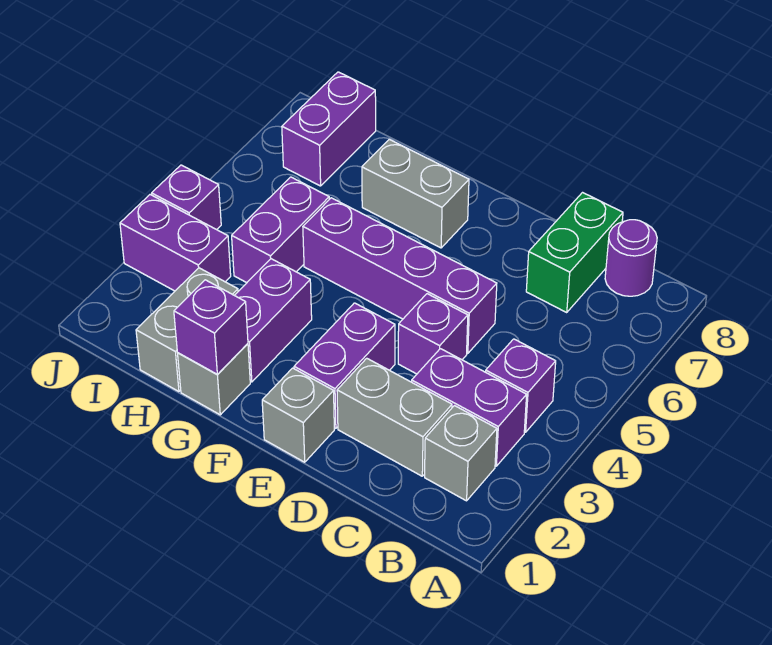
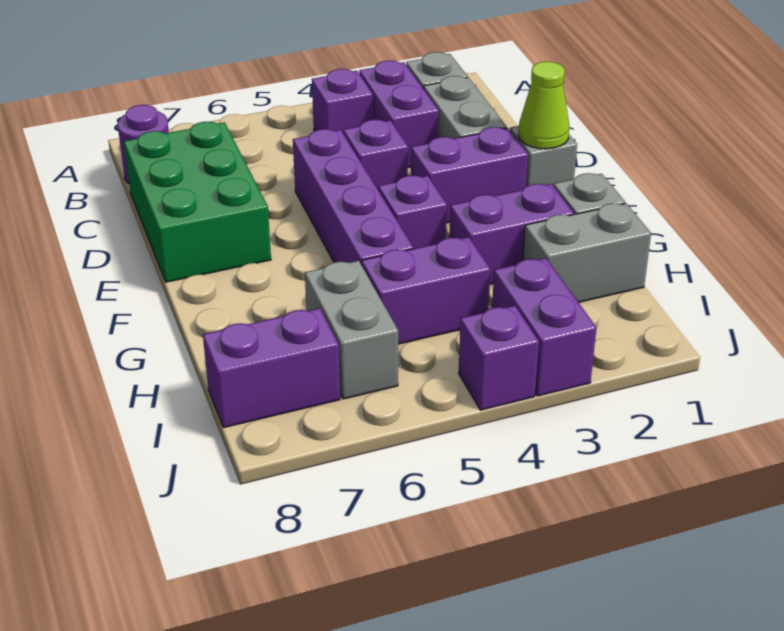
green brick C7:C8 level 1 -> green brick C7:E8 level 1
none -> lime cone E1 level 2
grey brick F7:G7 level 1 -> grey brick H6:I6 level 1
purple brick G1 level 2 -> purple brick F4 level 1

